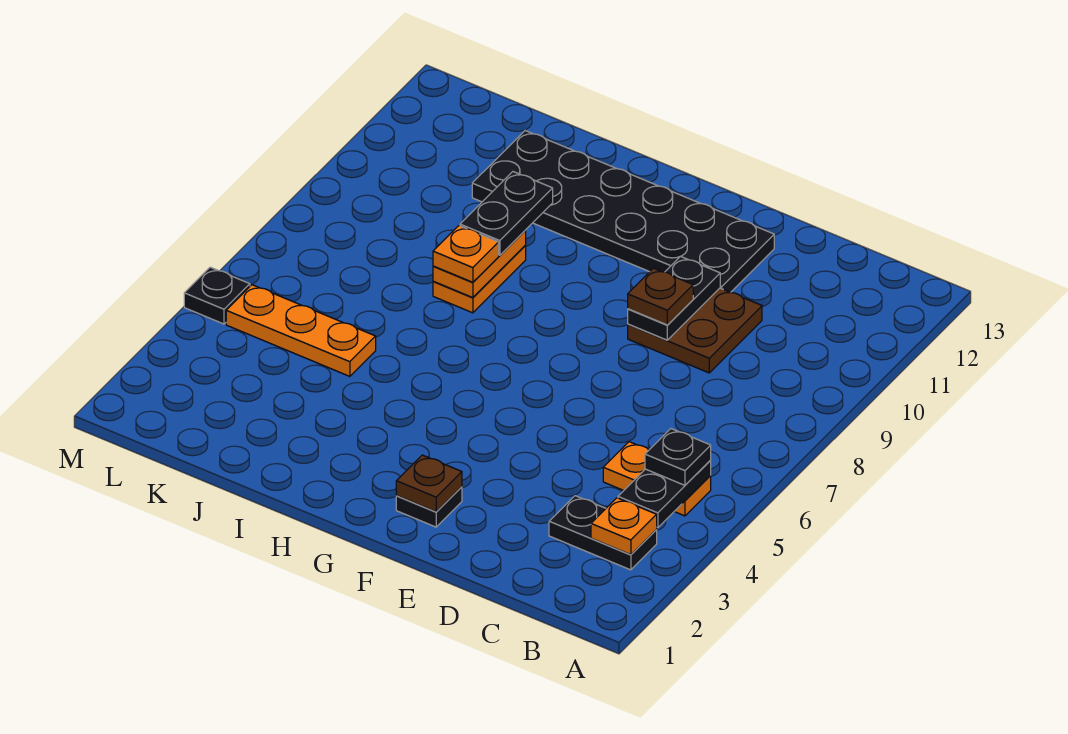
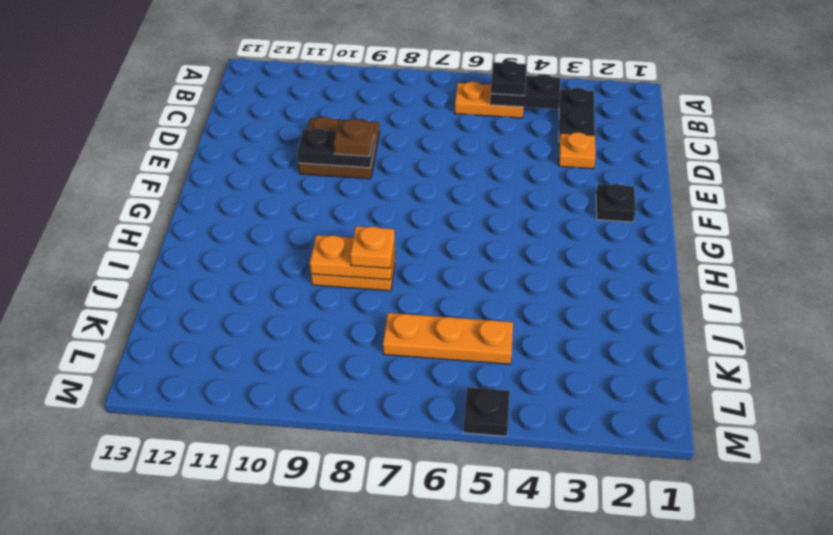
orange plate B3 level 2 -> orange plate D3 level 1
orange plate B5:C5 level 1 -> orange plate B5:B6 level 1
black plate E11:J12 level 1 -> none
brown plate F2 level 2 -> none
black plate I9:I10 level 3 -> none
orange plate J5:L5 level 1 -> orange plate K5:K7 level 1

